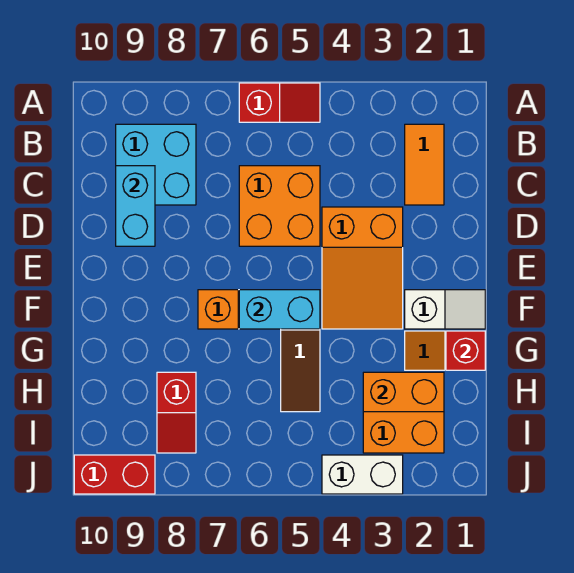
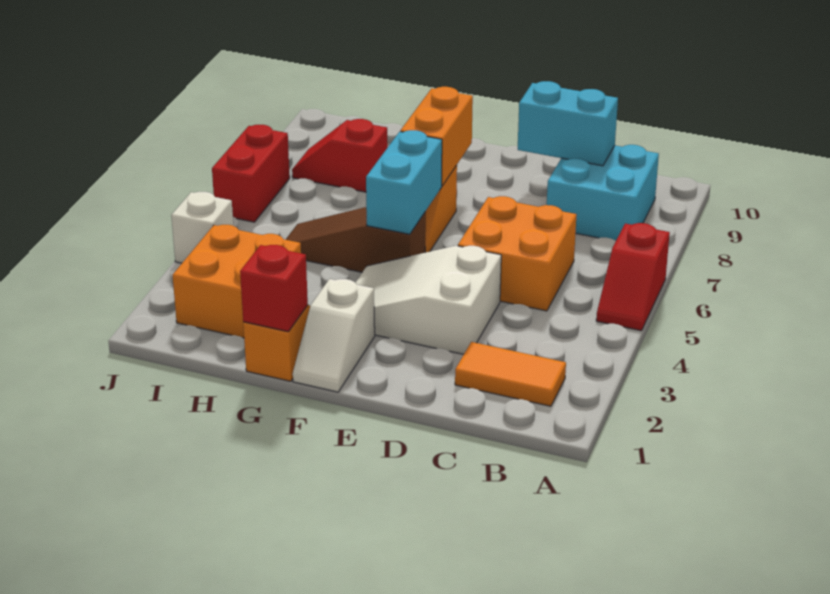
orange slope D3:F4 level 1 top D -> white slope D3:F4 level 1 top D
orange brick H2:H3 level 2 -> orange brick F7:F8 level 2
white brick J3:J4 level 1 -> white brick J4 level 1
red brick J9:J10 level 1 -> red brick J6:J7 level 1

